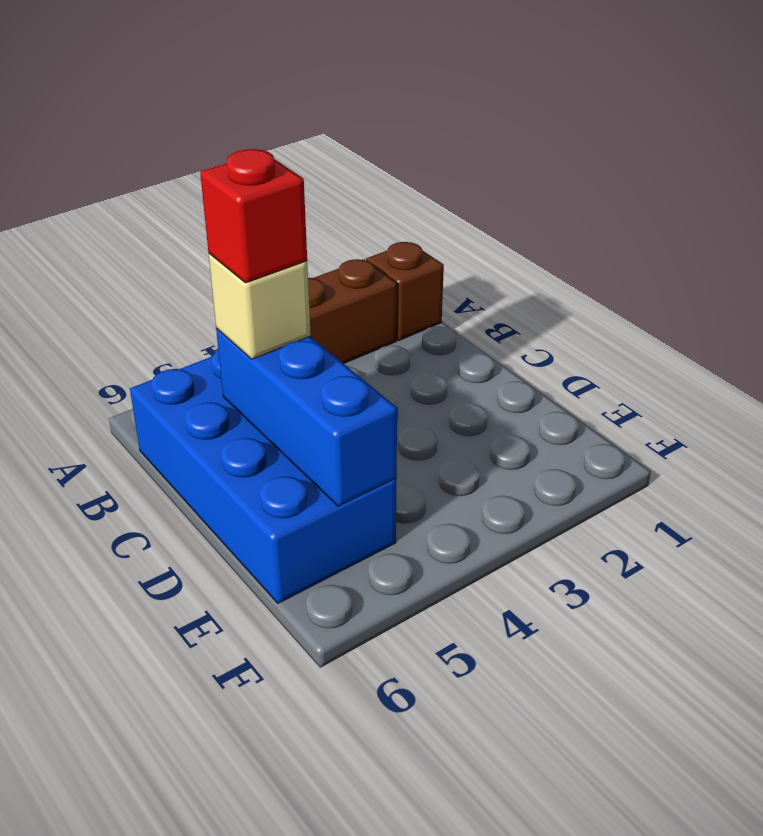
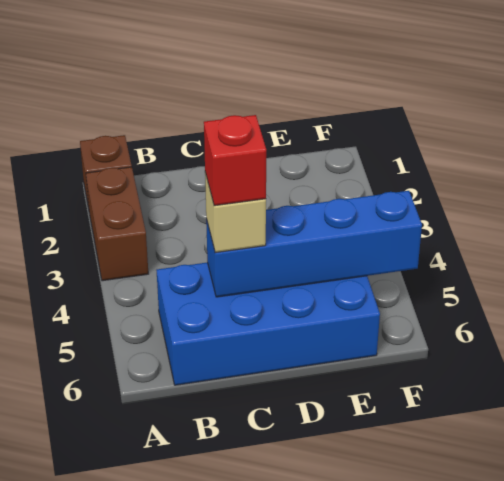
blue brick C5:E5 level 2 -> blue brick C5:F5 level 2

